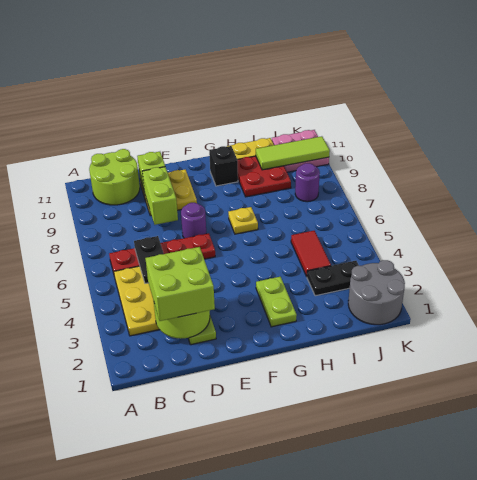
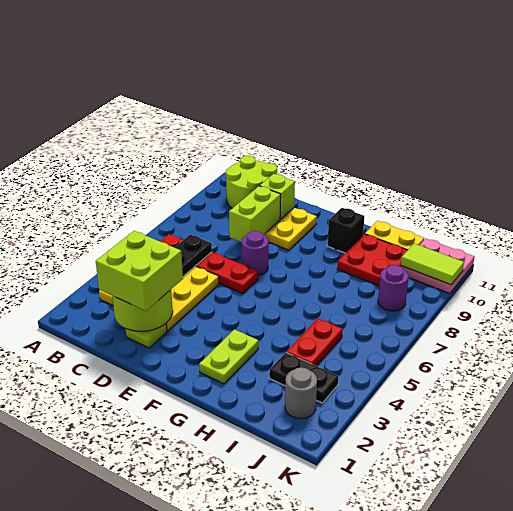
yellow plate G7 level 1 -> none
red tile I4:I5 level 1 -> red plate I4:I5 level 1
lime tile I10:K10 level 2 -> lime tile J10:K10 level 2
grey round brick J1:K2 level 1 -> grey round brick J2 level 1

